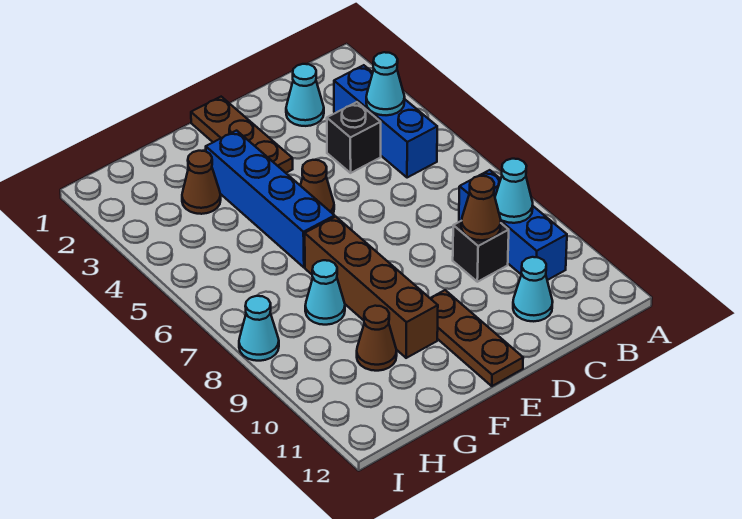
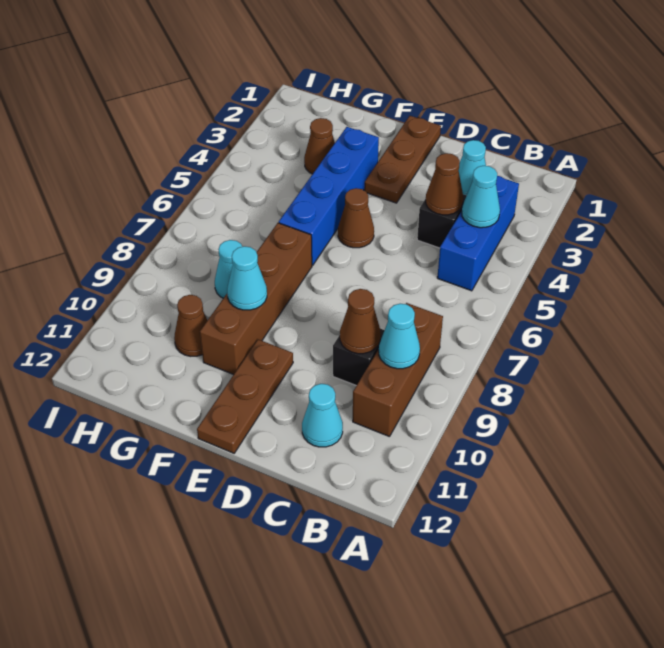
blue brick B8:B10 level 1 -> brown brick B8:B10 level 1
none -> brown cone C4 level 2
cyan cone I8 level 1 -> cyan cone F9 level 2

